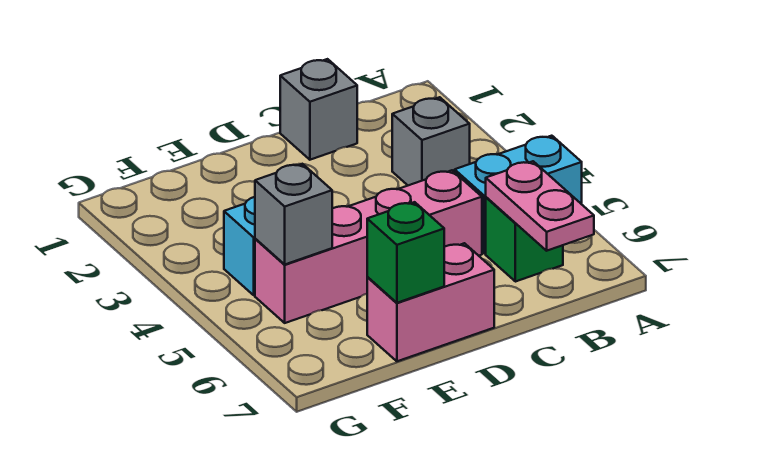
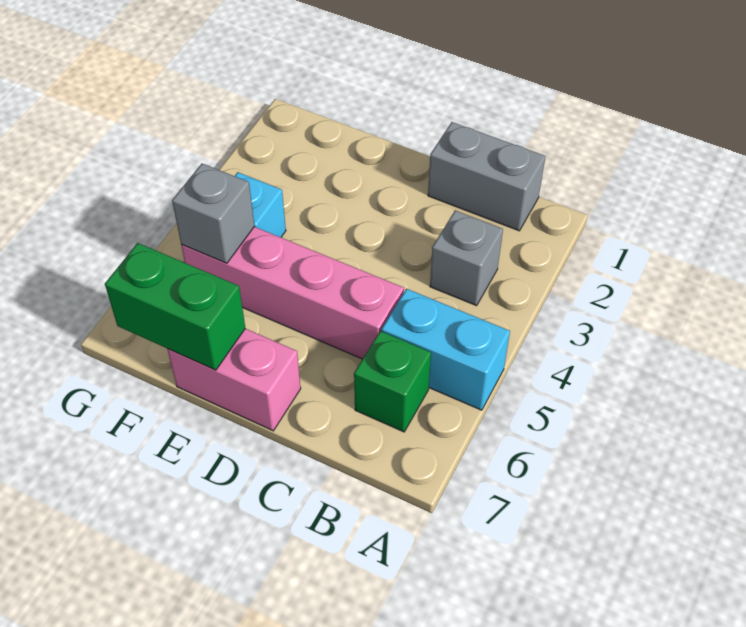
pink plate B6:B7 level 2 -> none
grey brick C1 level 1 -> grey brick B1:C1 level 1
green brick E7 level 2 -> green brick E7:F7 level 2

